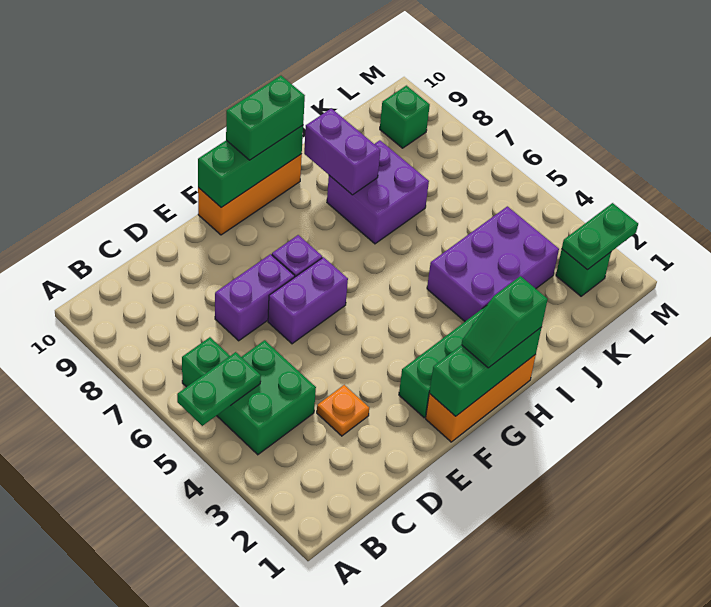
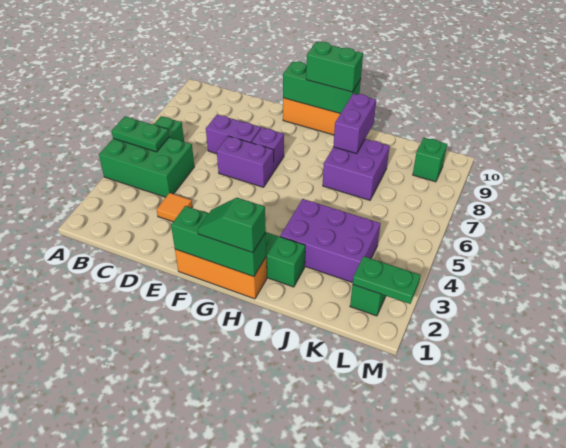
green brick B4:C5 level 1 -> green brick A4:C5 level 1
orange plate D3 level 1 -> orange tile D3 level 1

